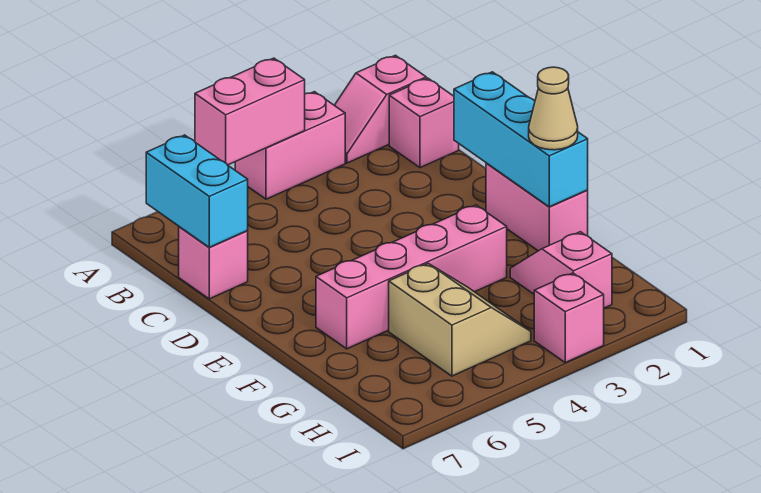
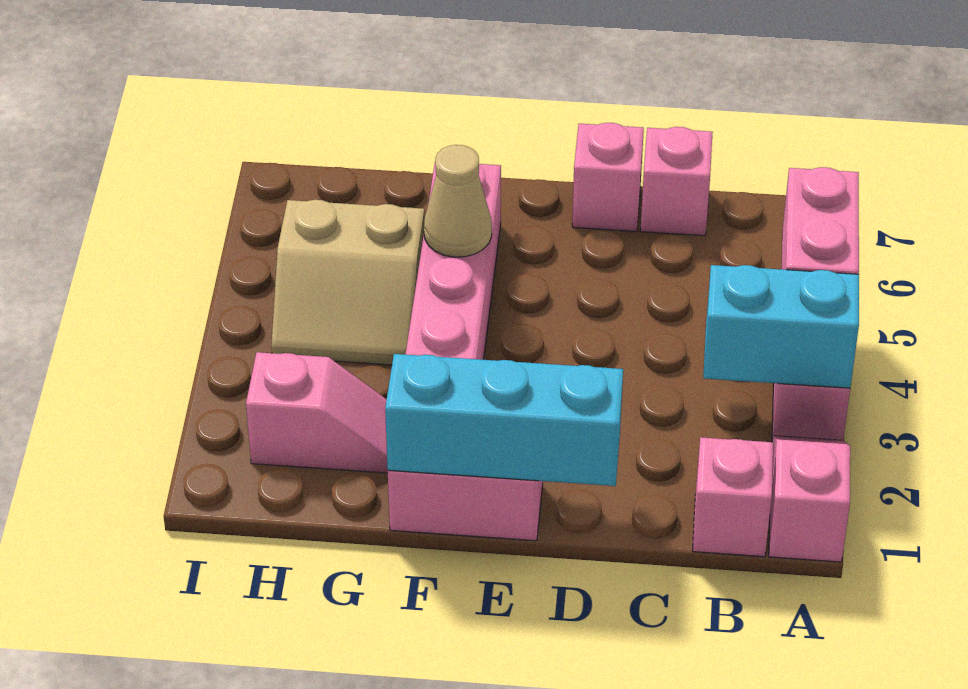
cyan brick B7:C7 level 2 -> cyan brick A3:B3 level 2
tan cone F1 level 3 -> tan cone F5 level 2
pink brick I3 level 1 -> pink brick D7 level 1

